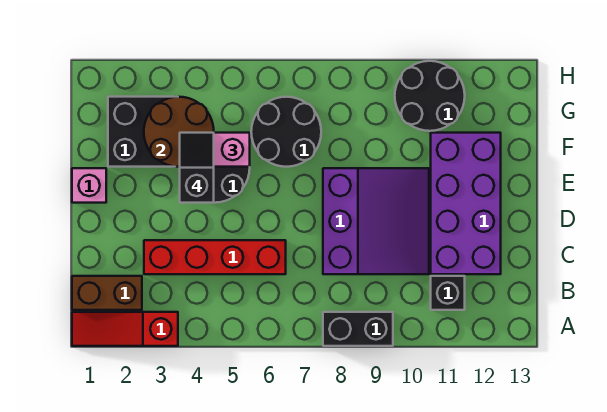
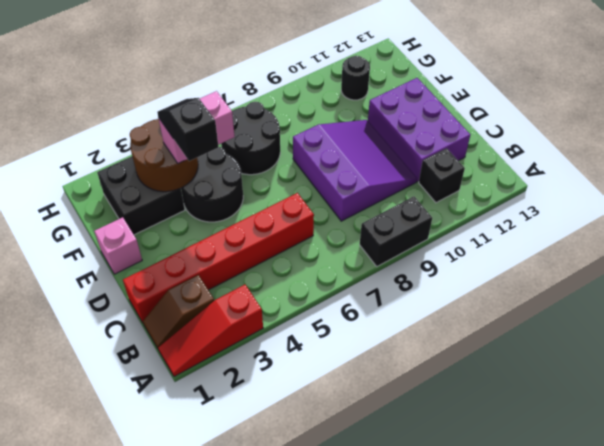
brown brick B1:B2 level 1 -> brown slope B1:B2 level 1 top 2
red brick C3:C6 level 1 -> red brick C1:C6 level 1
purple brick C11:F12 level 1 -> purple brick C11:E12 level 1
black round brick G10:H11 level 1 -> black round brick G11 level 1

